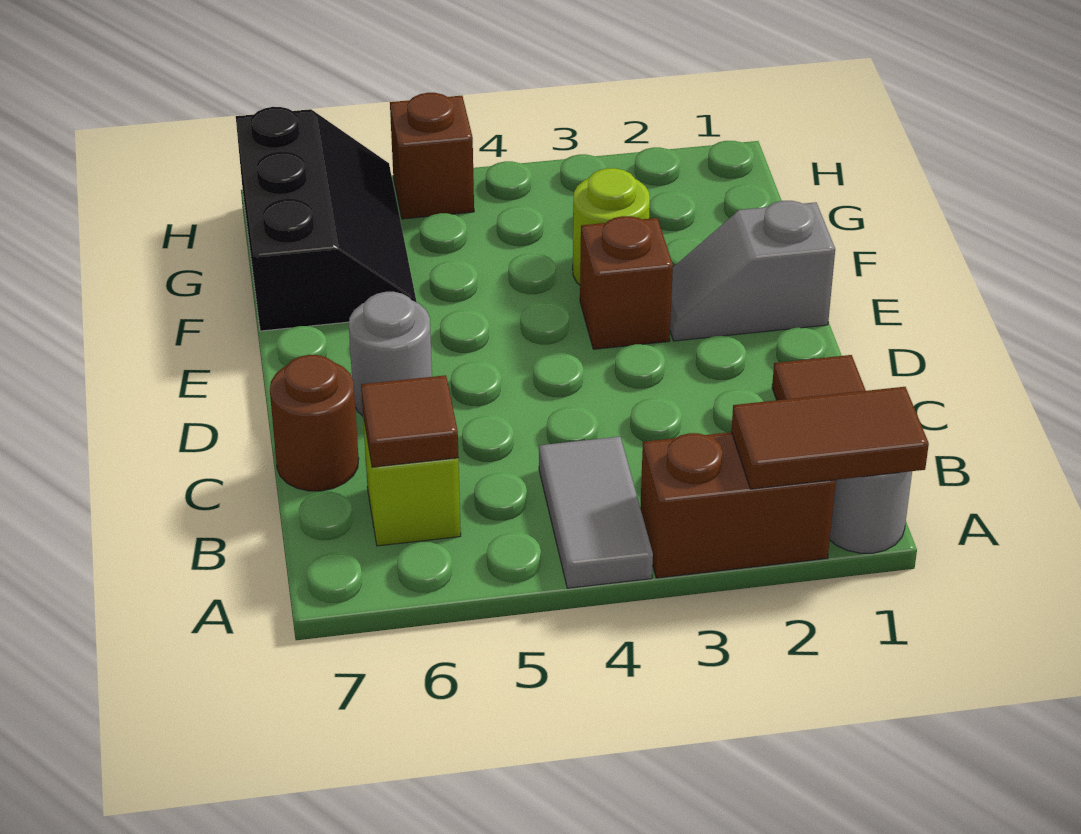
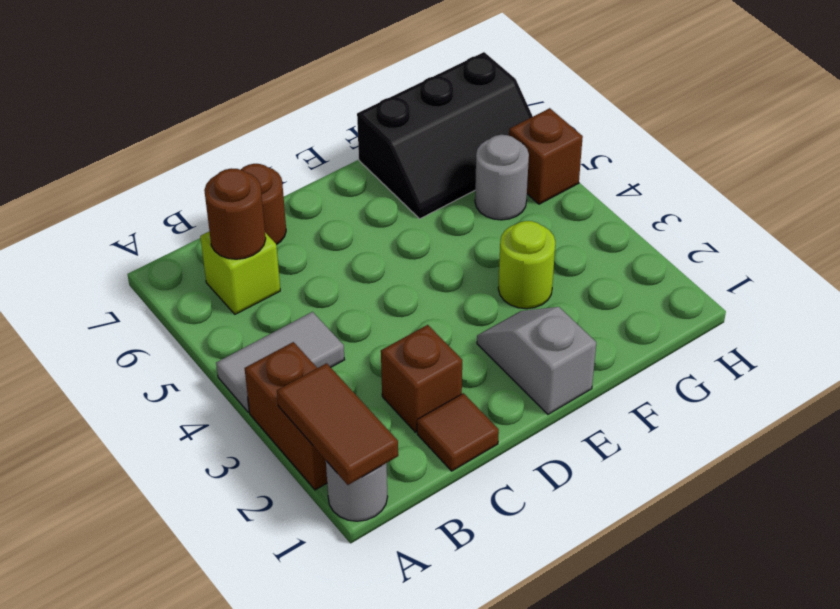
brown tile B6 level 2 -> brown round brick B6 level 2
grey round brick D6 level 1 -> grey round brick G5 level 1
brown brick E3 level 1 -> brown brick C2 level 1

